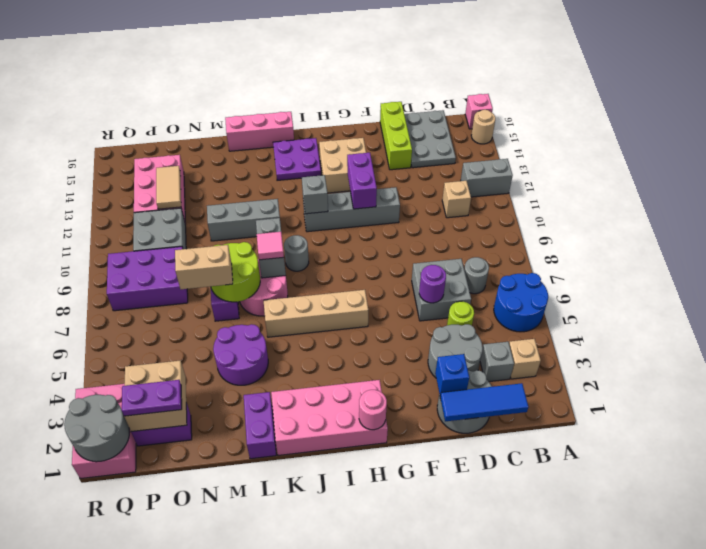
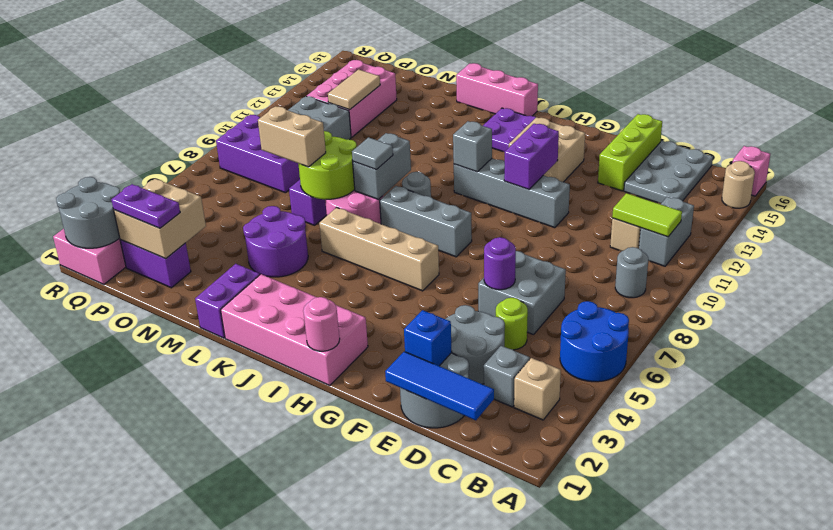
grey brick A12:B12 level 1 -> grey brick B11:B12 level 1
none -> lime tile B11:C11 level 2
grey round brick C7 level 1 -> grey round brick B9 level 1
pink tile K8 level 3 -> grey tile K8 level 3
grey brick K11:M11 level 1 -> grey brick H8:J8 level 1

